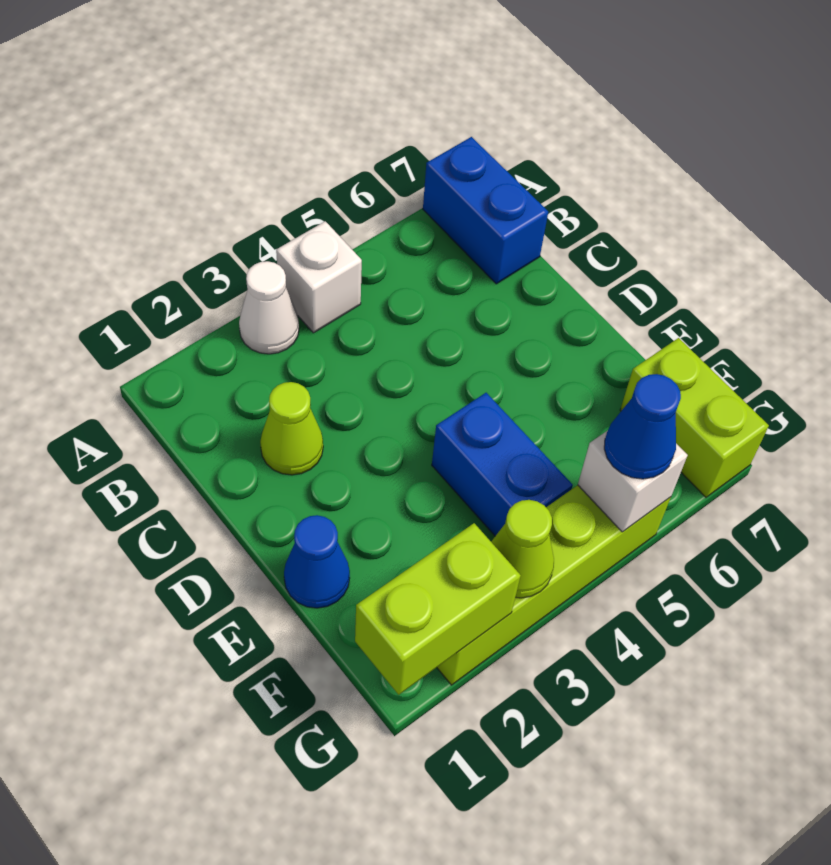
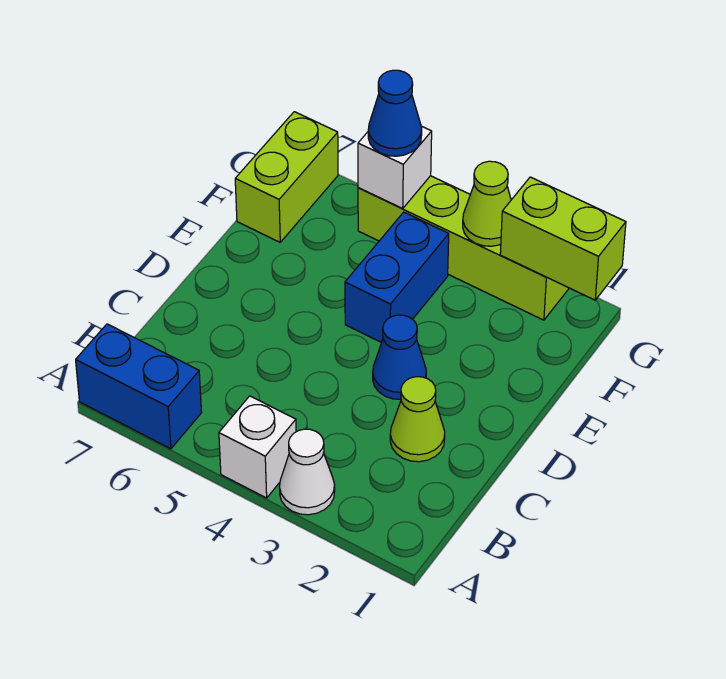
blue brick A7:B7 level 1 -> blue brick A6:A7 level 1
blue cone E1 level 1 -> blue cone D3 level 1

